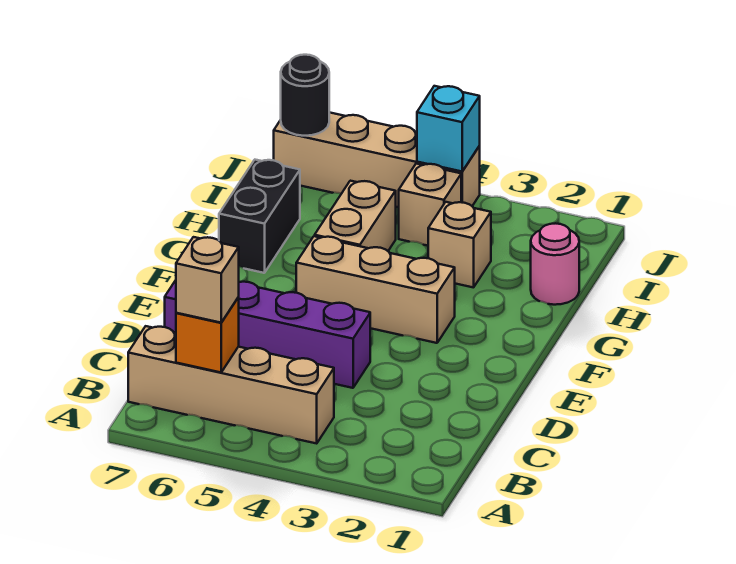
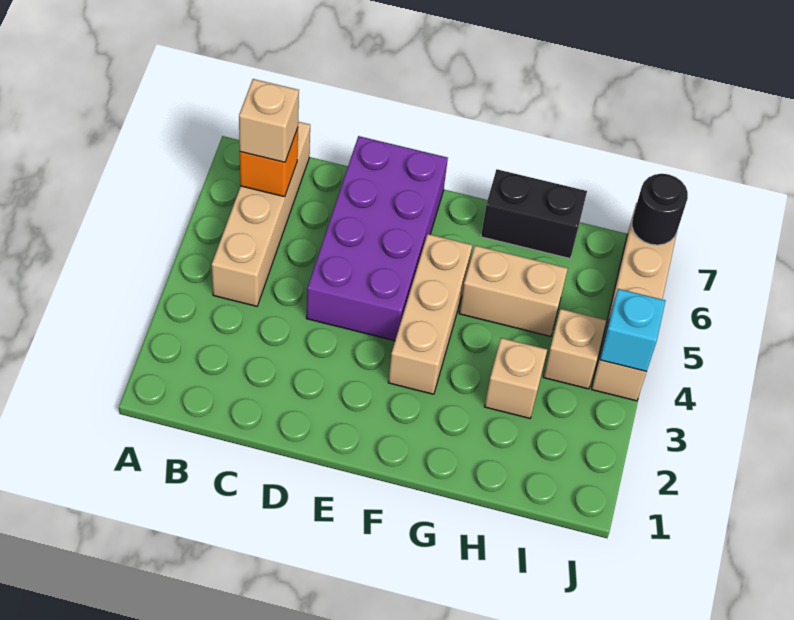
purple brick D4:D7 level 1 -> purple brick D4:E7 level 1
pink round brick H1 level 1 -> none

